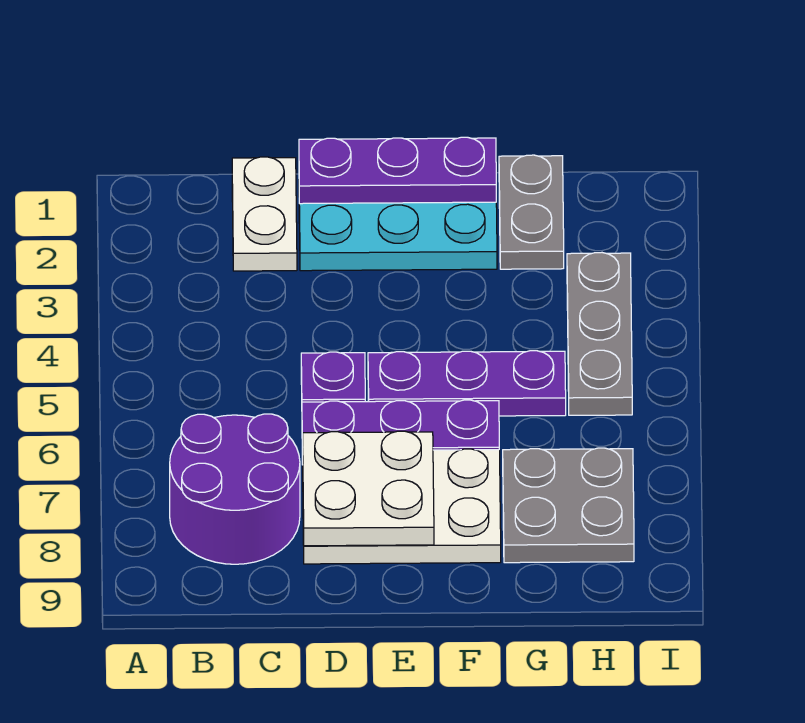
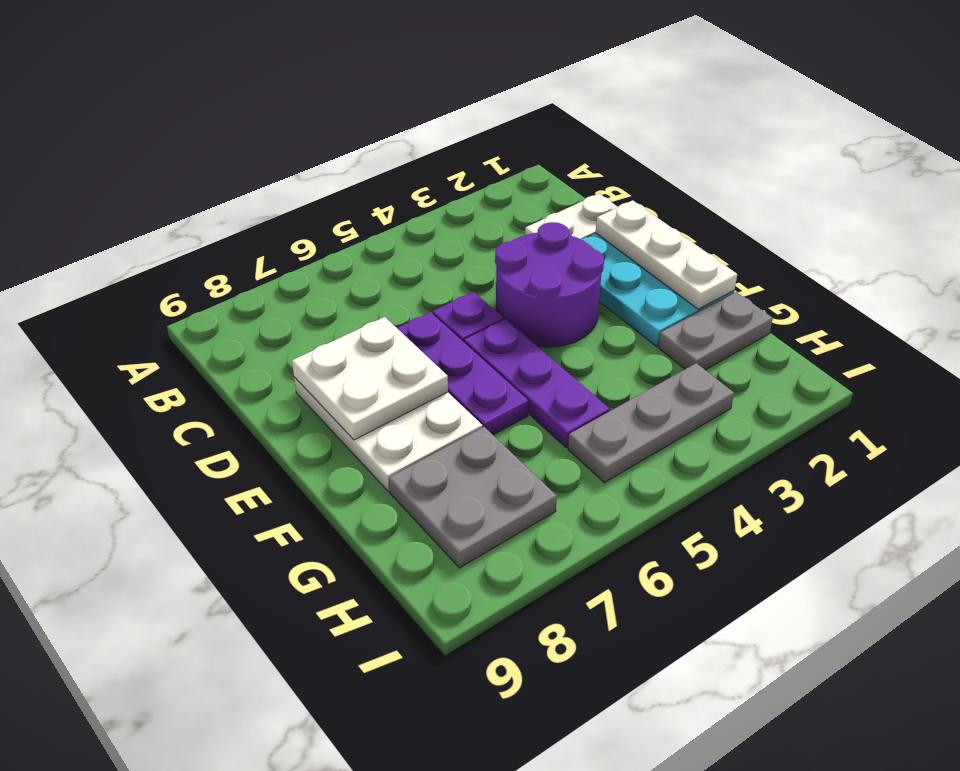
purple round brick B7:C8 level 1 -> purple round brick D3:E4 level 1
purple plate D1:F1 level 2 -> white plate D1:F1 level 2

